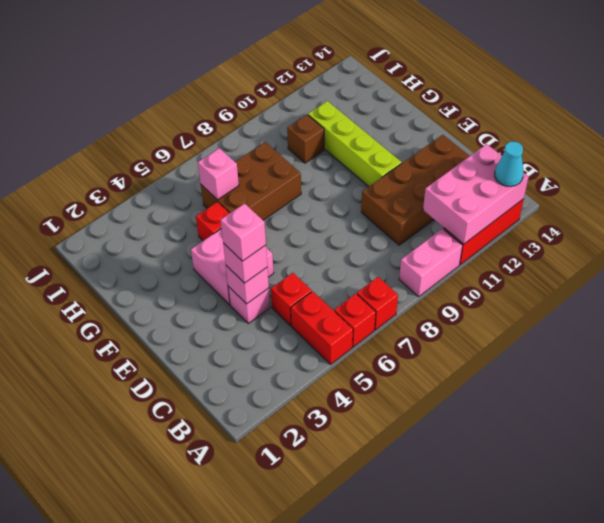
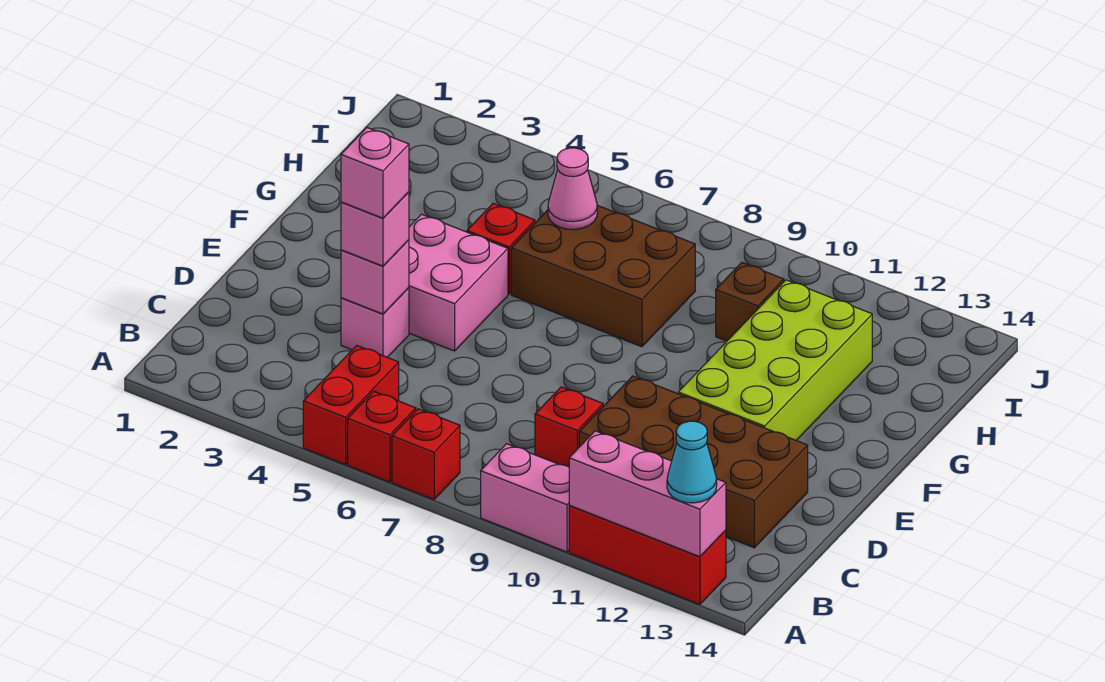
pink brick A11:B13 level 2 -> pink brick A11:A13 level 2
red brick C5 level 1 -> red brick C9 level 1
lime brick E11:H11 level 1 -> lime brick E11:H12 level 1
pink brick H6 level 2 -> pink cone H6 level 2

